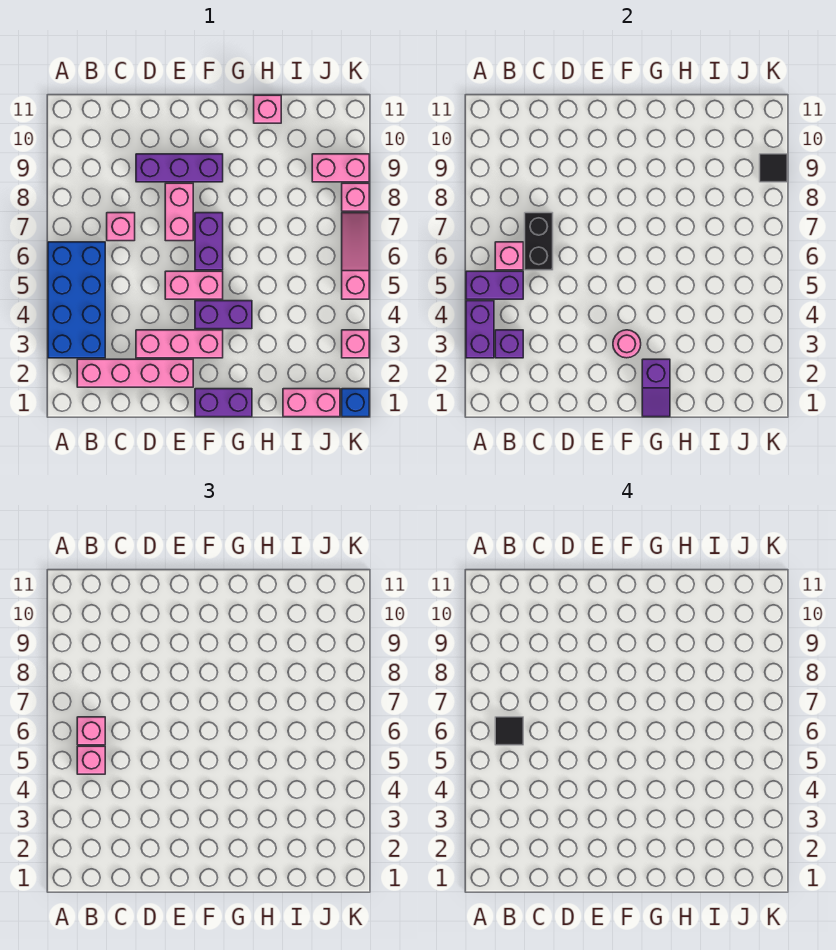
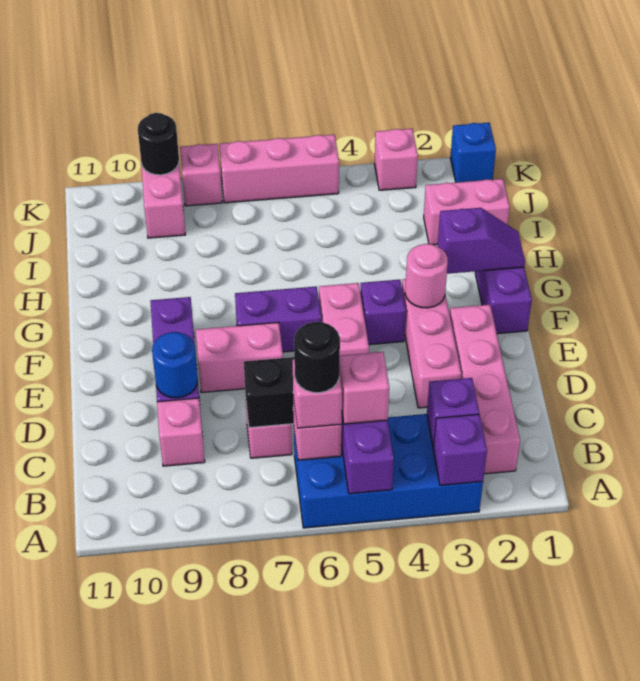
purple brick A3:A4 level 2 -> purple brick A3 level 2
black tile B6 level 4 -> black round brick B6 level 4
none -> blue round brick D9 level 2
purple brick F4:G4 level 1 -> purple brick F4 level 1
pink brick H11 level 1 -> pink brick C9 level 1
pink brick I1:J1 level 1 -> pink brick I1:I2 level 1
pink slope K5:K7 level 1 top 5 -> pink brick K5:K7 level 1
black tile K9 level 2 -> black round brick K9 level 2

